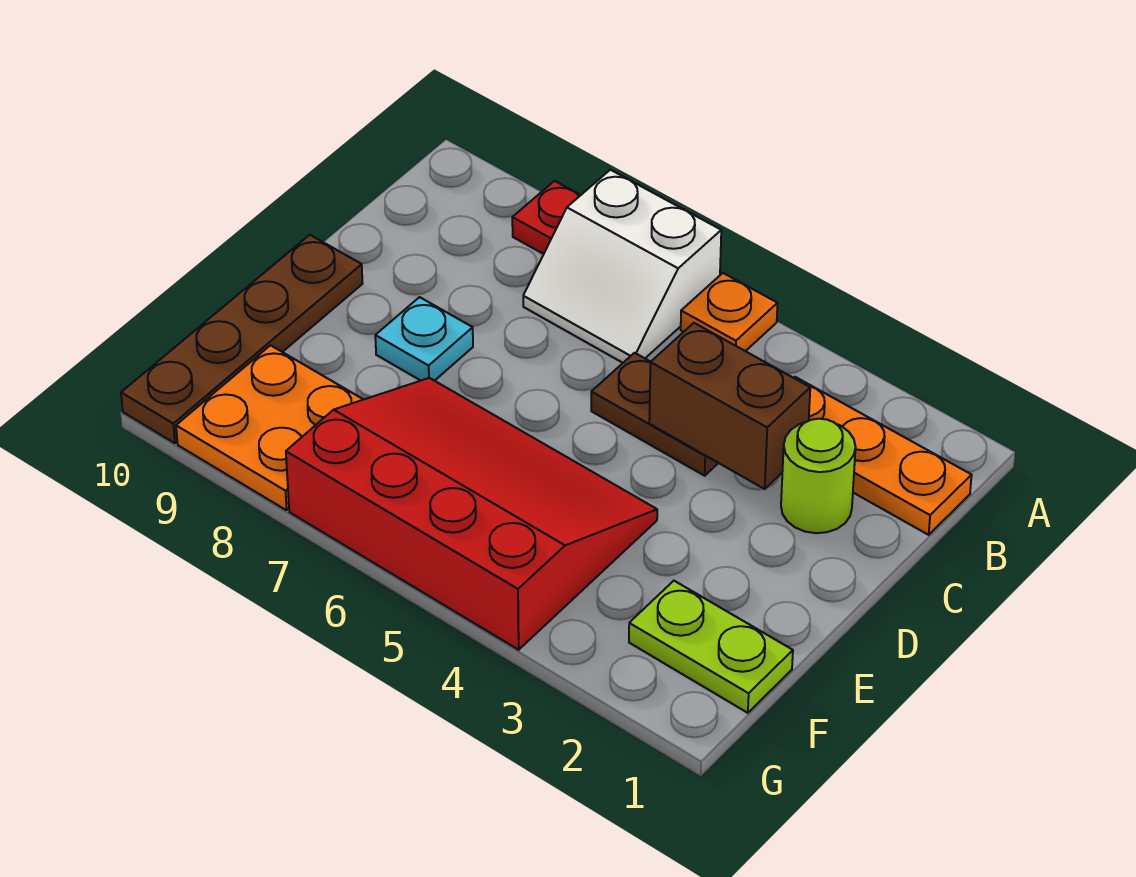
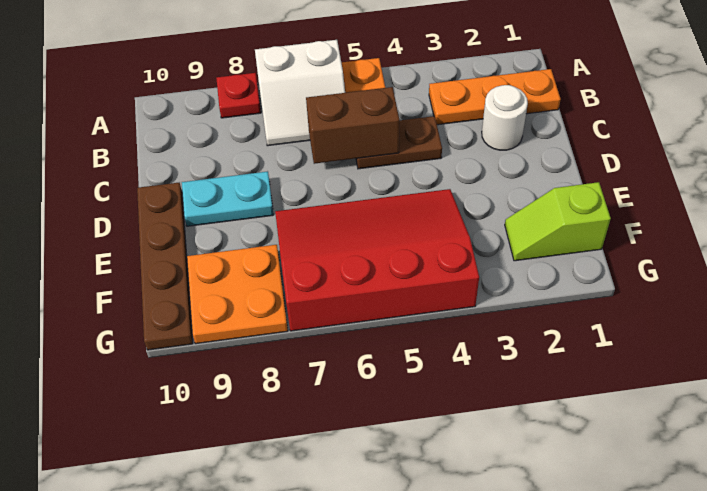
lime round brick C2 level 1 -> white round brick C2 level 1
brown brick C3:C4 level 2 -> brown brick C5:C6 level 2
cyan plate D8 level 1 -> cyan plate D8:D9 level 1
lime plate F1:F2 level 1 -> lime slope F1:F2 level 1 top 1

